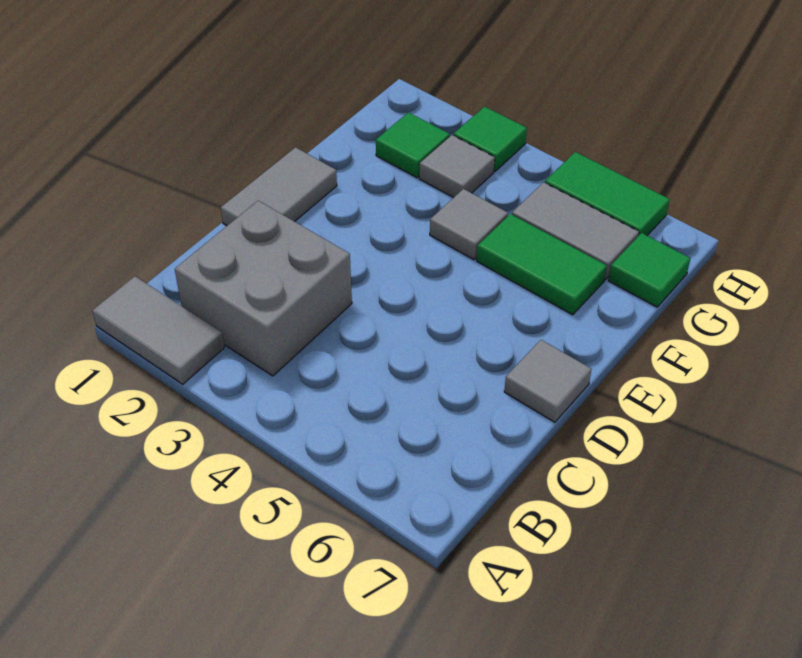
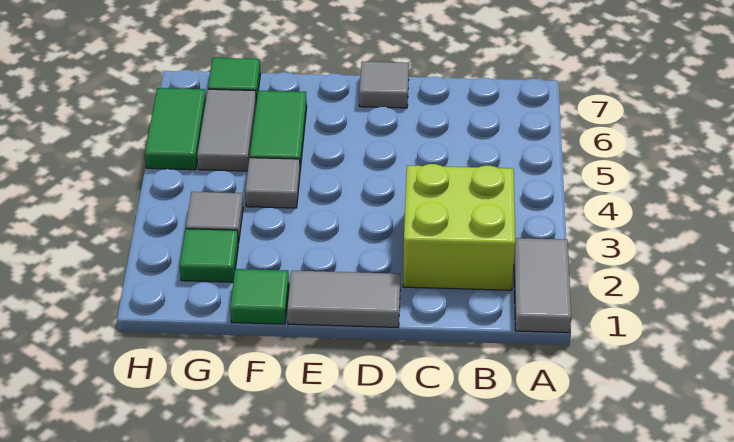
grey brick B2:C3 level 1 -> lime brick B2:C3 level 1
green tile H3 level 1 -> green tile F1 level 1

